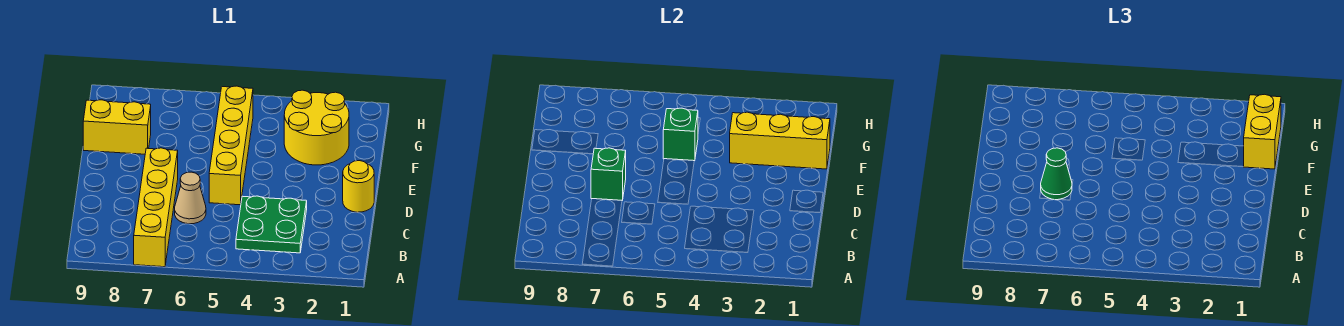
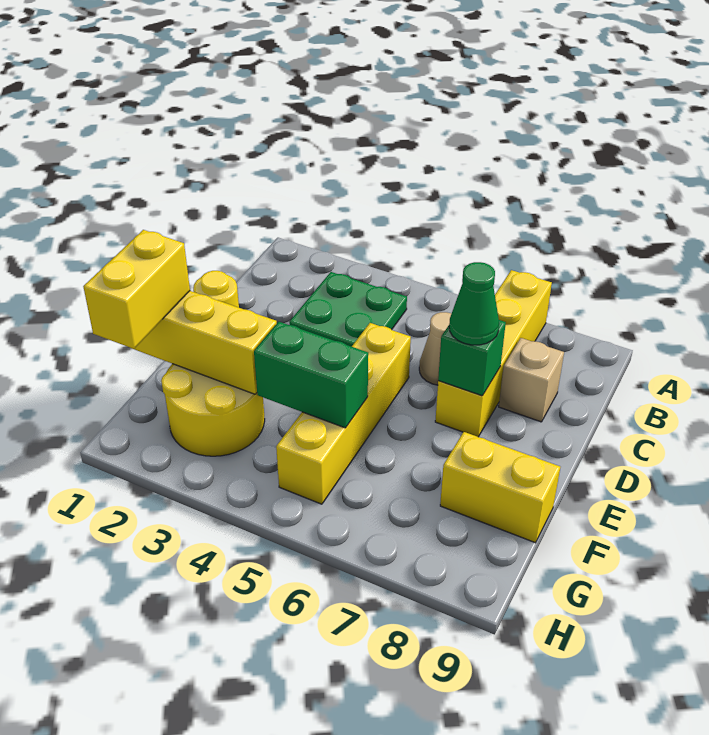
none -> tan brick C8 level 1
green brick F5 level 2 -> green brick F4:F5 level 2

